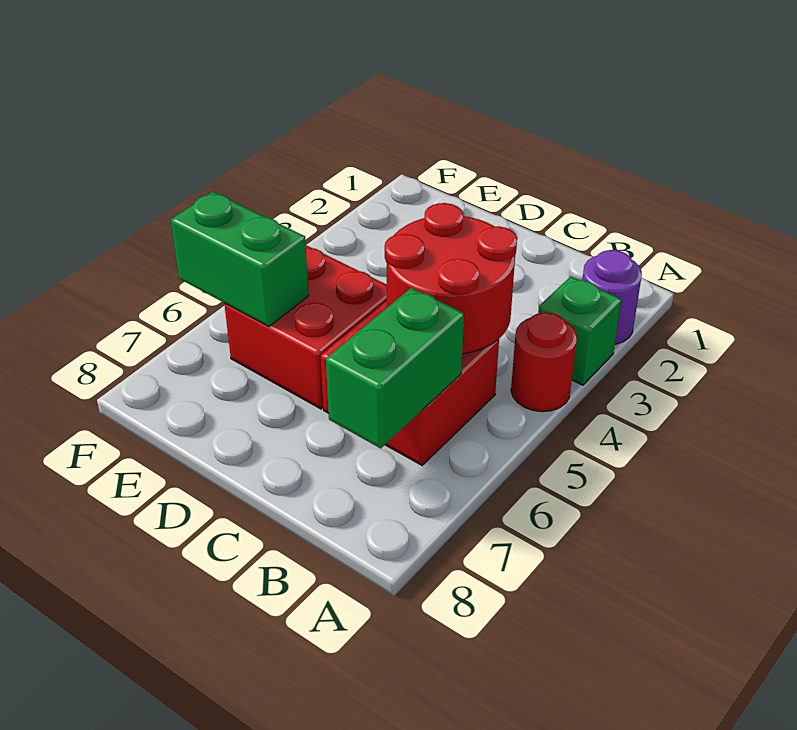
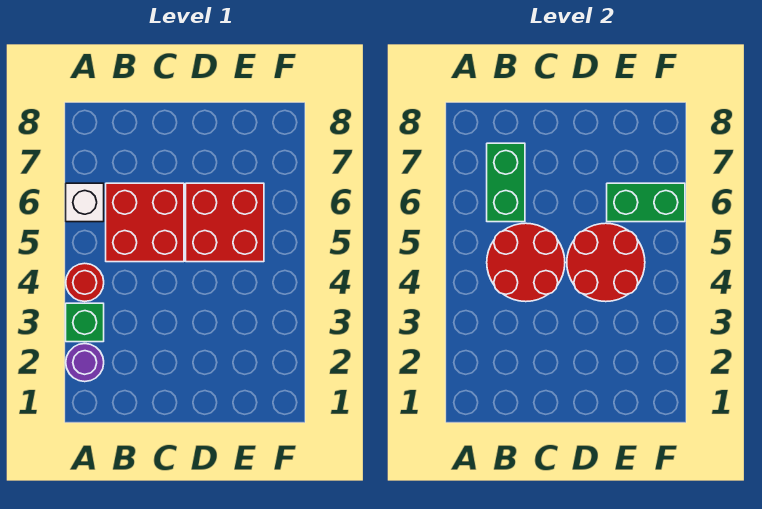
none -> white brick A6 level 1
none -> red round brick D4:E5 level 2

